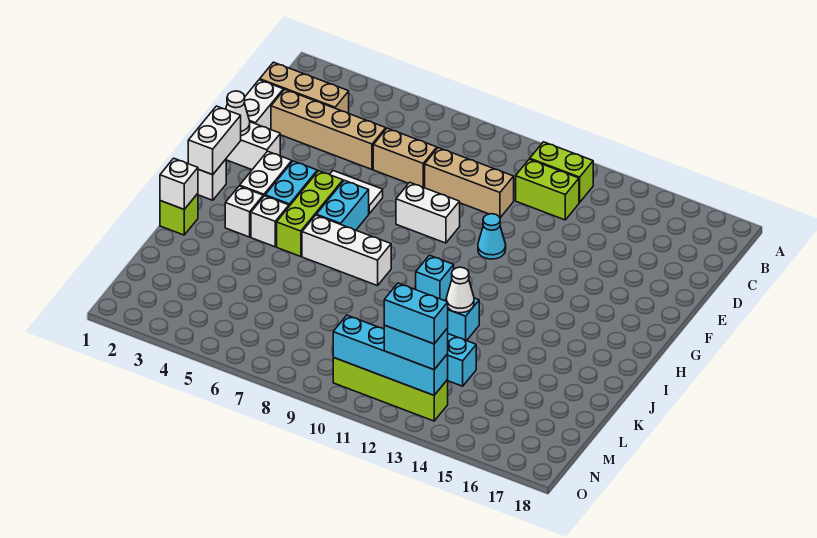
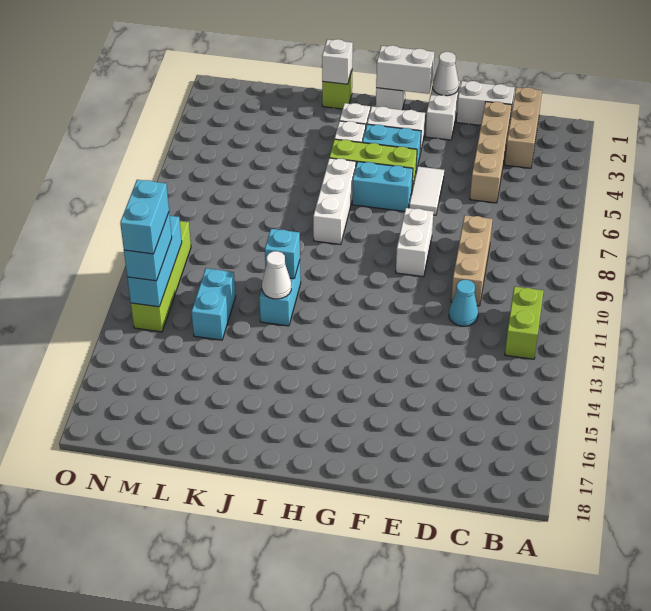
lime brick C11:C12 level 1 -> none
tan brick D6:D7 level 1 -> none
cyan cone F11 level 1 -> cyan cone D11 level 1
cyan brick N10:N13 level 2 -> cyan brick N11:N13 level 2

